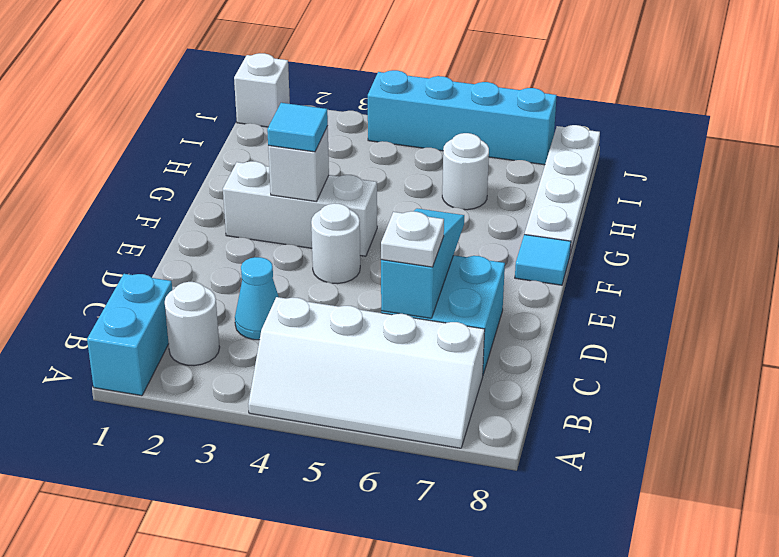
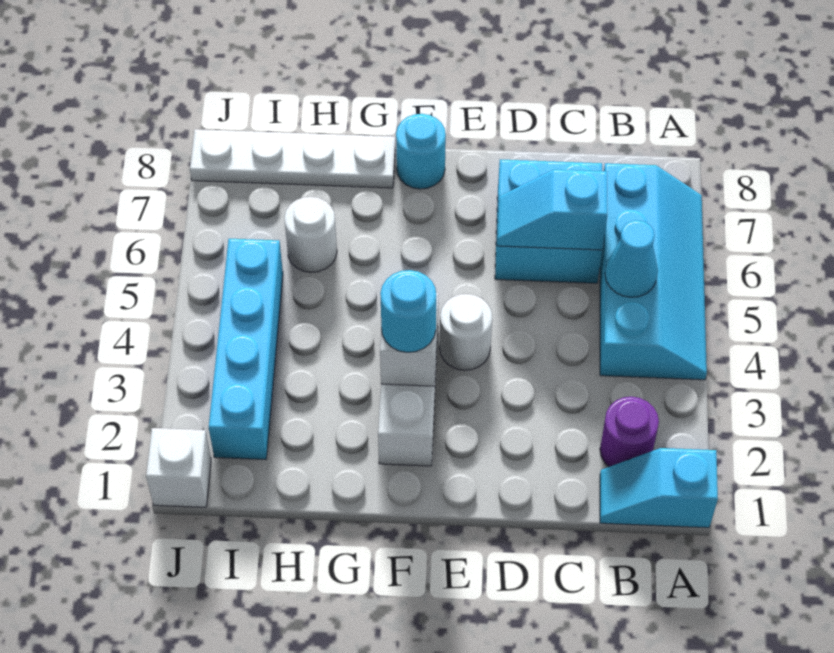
cyan brick A1:B1 level 1 -> cyan slope A1:B1 level 1 top A
white slope A4:B7 level 1 top B -> cyan slope A4:B7 level 1 top B
white round brick B2 level 1 -> purple round brick B2 level 1
cyan cone C3 level 1 -> cyan cone B5 level 2
cyan slope C6:E6 level 2 top C -> cyan slope C6:D6 level 2 top C
white plate C6 level 3 -> none
cyan tile F3 level 3 -> cyan round brick F3 level 3
cyan tile F8 level 1 -> cyan round brick F8 level 1
cyan brick J4:J7 level 1 -> cyan brick I2:I5 level 1

